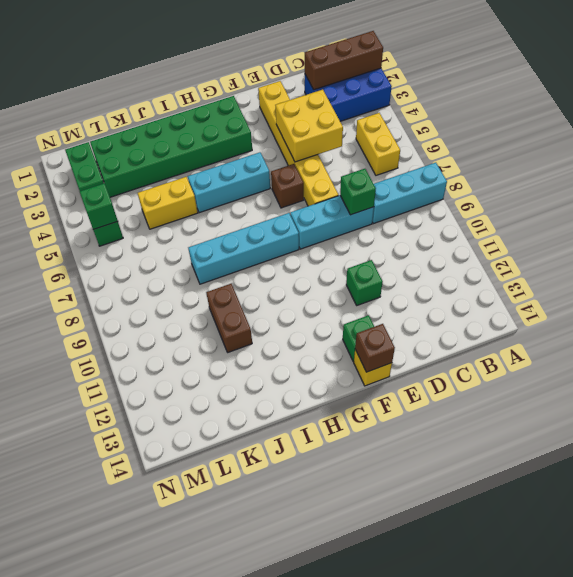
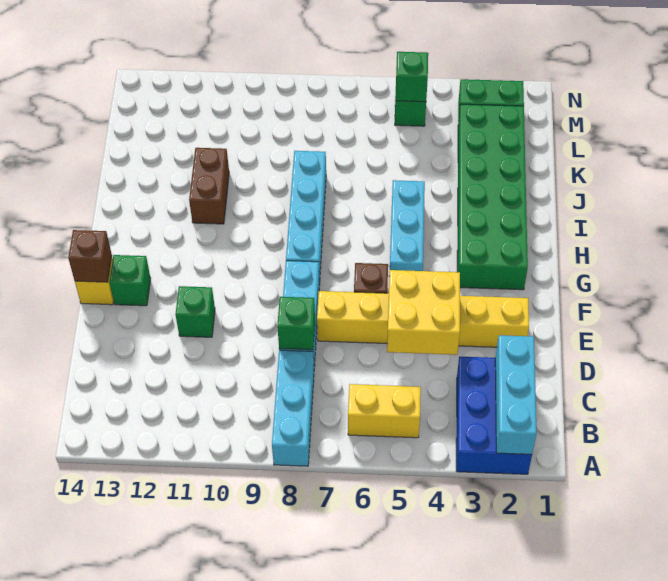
brown brick A2:C2 level 2 -> cyan brick A2:C2 level 2
yellow brick J5:K5 level 1 -> none
brown brick J10:J11 level 1 -> brown brick I11:J11 level 1

